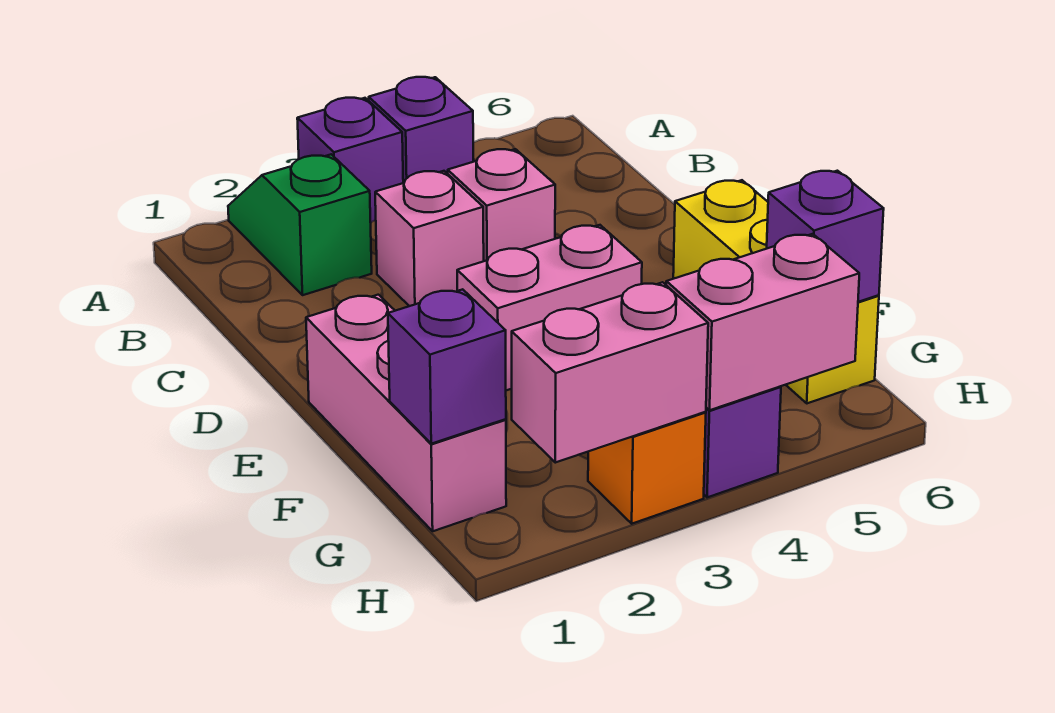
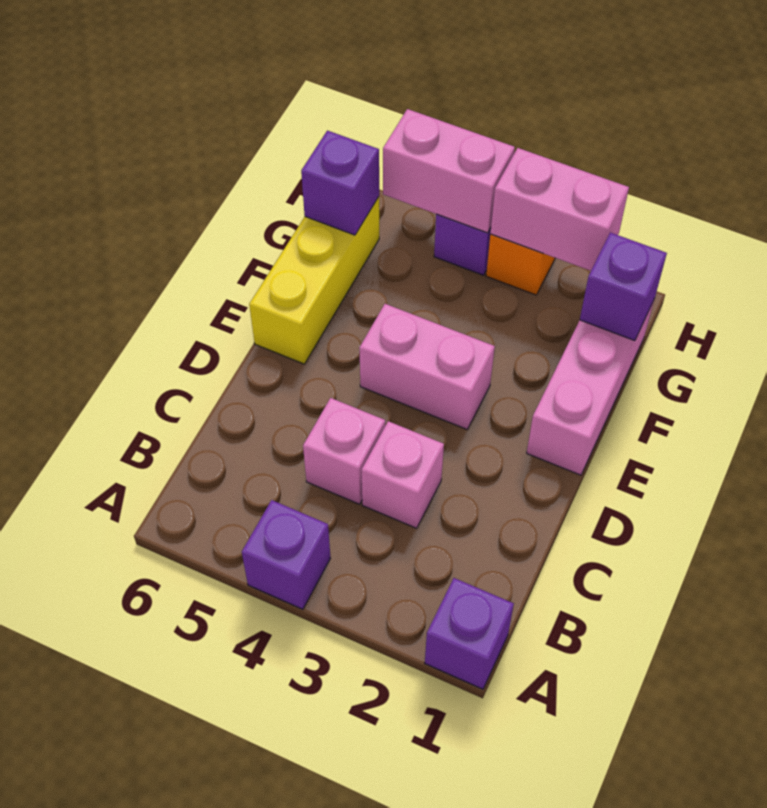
green slope A2:B2 level 1 top B -> none
purple brick A3 level 1 -> purple brick A1 level 1

